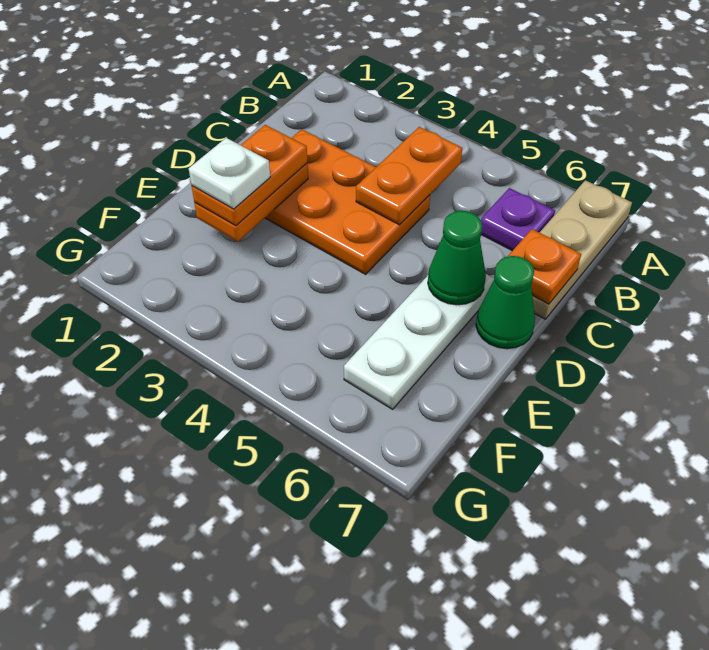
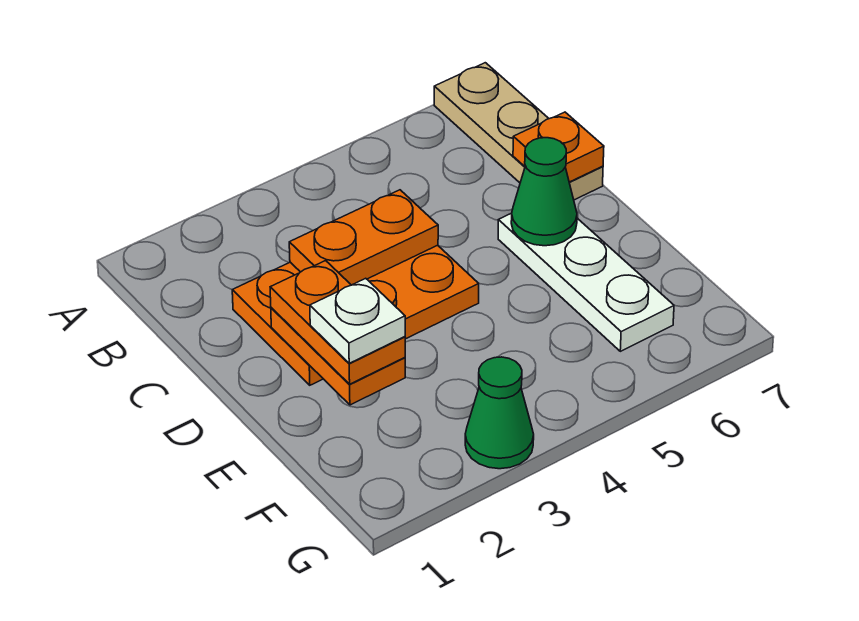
orange plate B4:C4 level 2 -> orange plate C3:C4 level 2
purple plate B6 level 1 -> none
green cone D7 level 1 -> green cone G3 level 1

